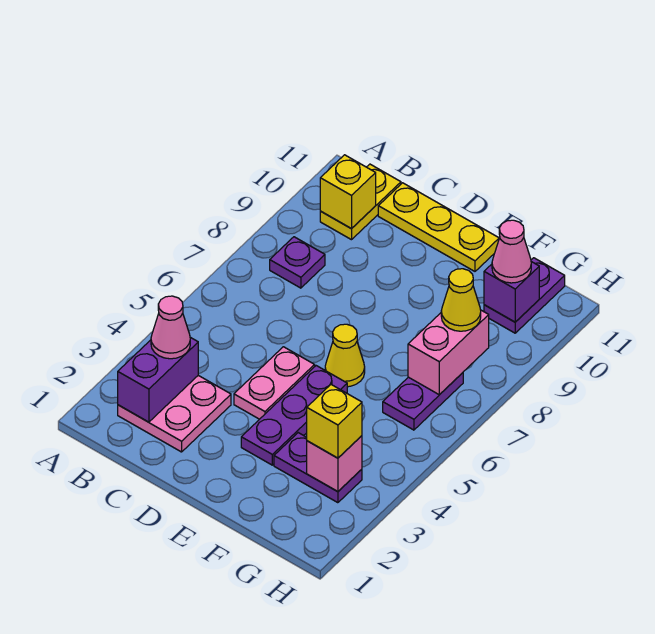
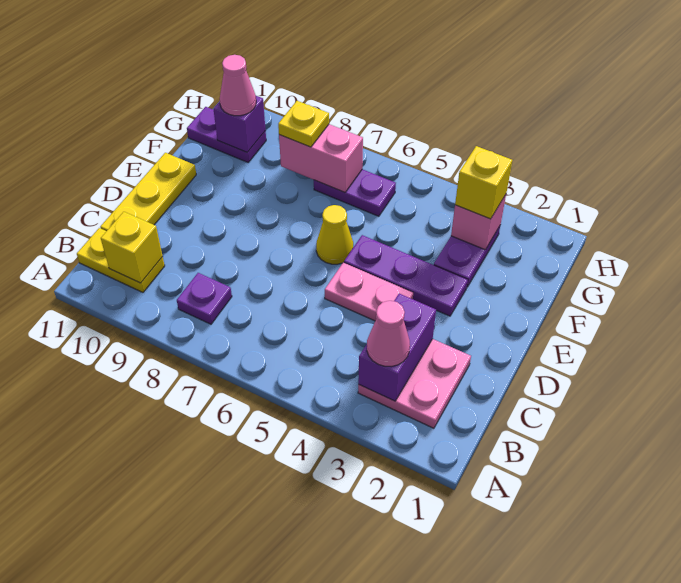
purple brick B2:B3 level 2 -> purple brick B3:C3 level 2
yellow cone G8 level 3 -> yellow plate G8 level 3

